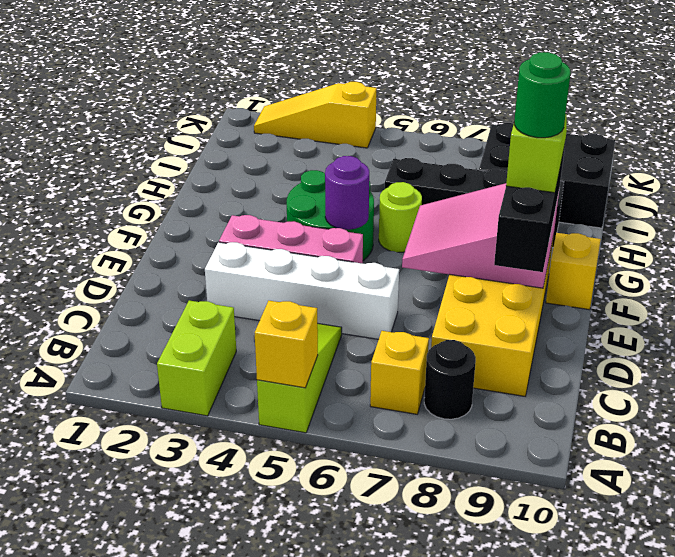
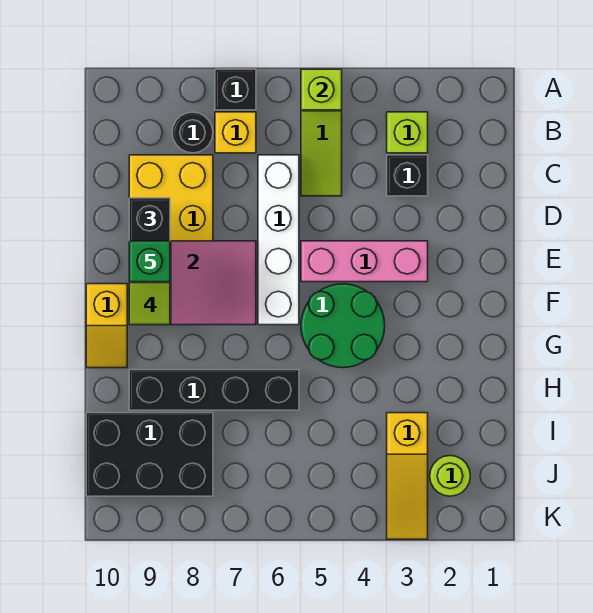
lime brick A3:B3 level 1 -> lime brick B3 level 1
yellow brick A5 level 2 -> lime brick A5 level 2
none -> black brick A7 level 1
none -> black brick C3 level 1
white brick D3:D6 level 1 -> white brick C6:F6 level 1
green round brick E9 level 5 -> green brick E9 level 5
purple round brick F5 level 2 -> none
lime round brick G6 level 1 -> lime round brick J2 level 1
yellow slope K2:K4 level 1 top 4 -> yellow slope I3:K3 level 1 top I

